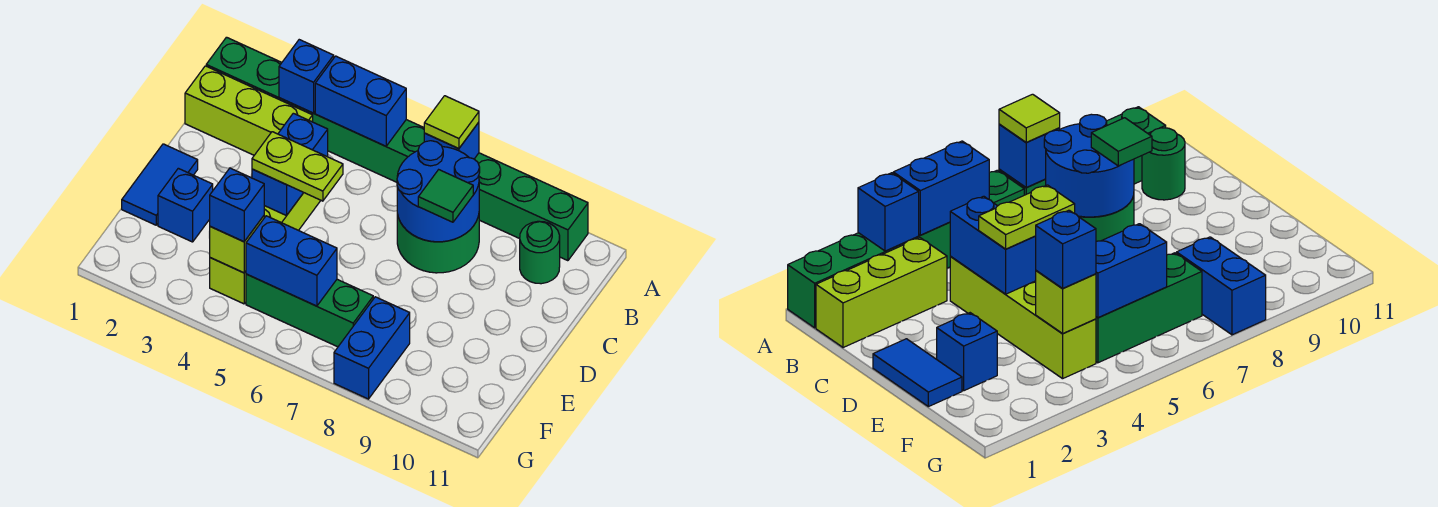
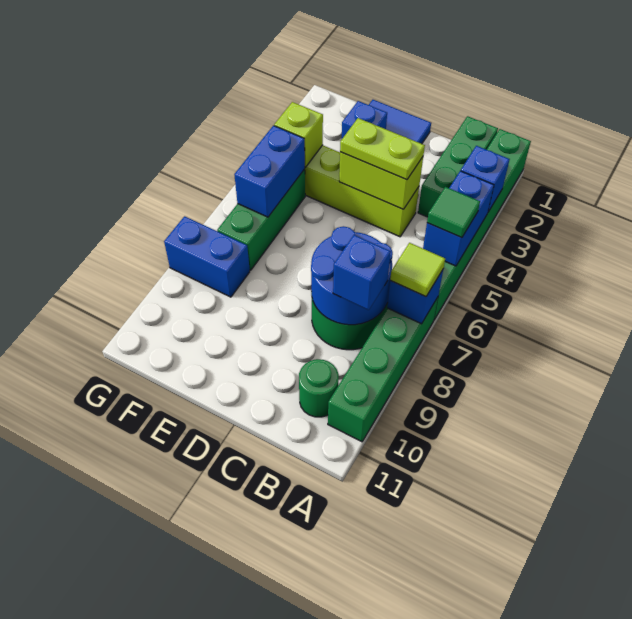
lime brick B1:B3 level 1 -> green brick B1:B3 level 1
blue brick C4:D4 level 2 -> lime brick C4:D4 level 2
green tile C8 level 3 -> green tile A5 level 3
lime plate D4:D5 level 3 -> lime plate C4:D4 level 3
blue brick F4 level 3 -> blue brick B8 level 3

